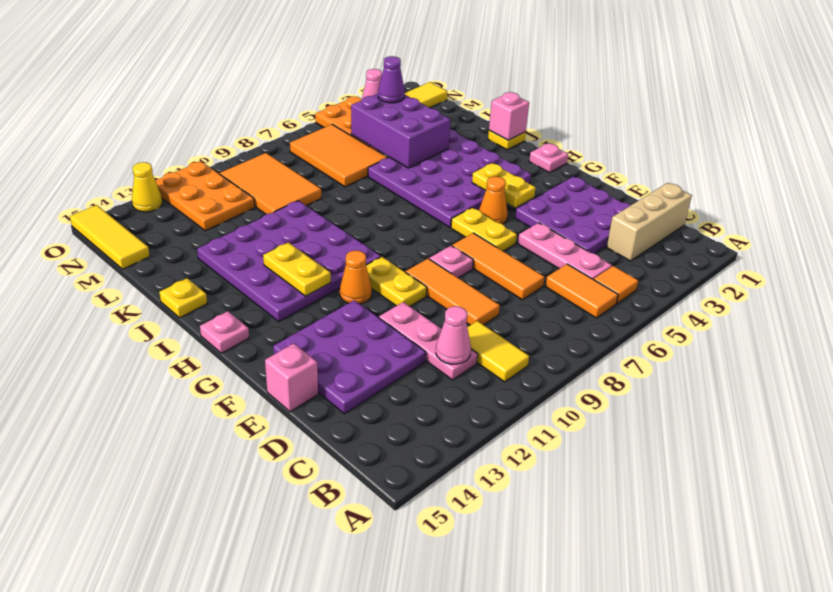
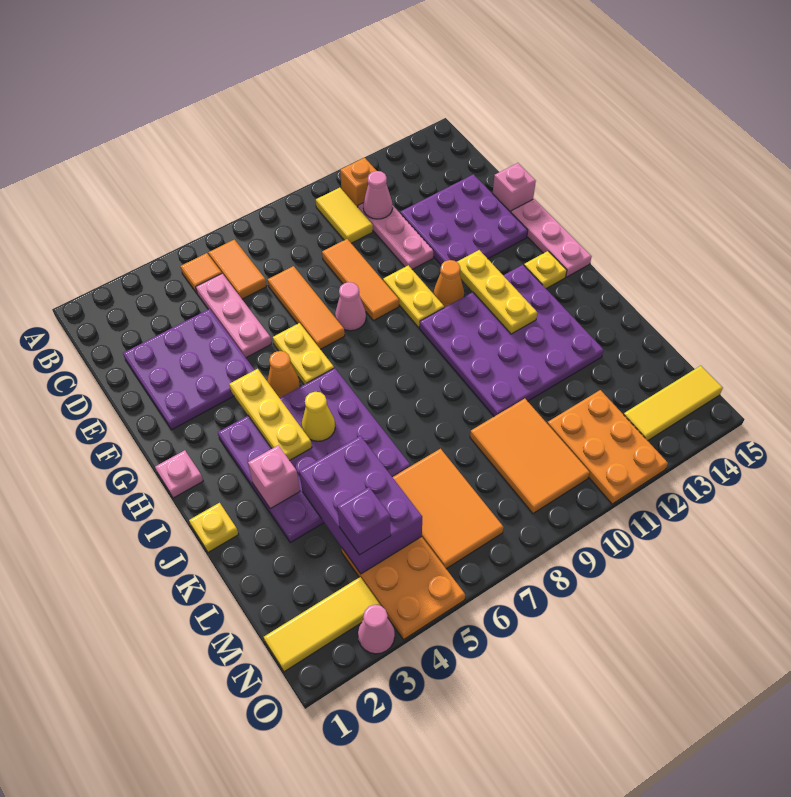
none -> orange brick B11 level 1
tan brick C1:C3 level 1 -> none
pink plate F8 level 1 -> pink cone F8 level 1
yellow plate G4:H4 level 2 -> yellow plate G4:I4 level 2
yellow plate H12:I12 level 2 -> yellow plate G12:I12 level 2
pink plate H15 level 1 -> pink plate F15:H15 level 1
pink brick J1 level 2 -> pink brick J3 level 2
yellow plate J15 level 1 -> yellow plate H14 level 1
purple cone M4 level 3 -> purple brick M4 level 3
yellow tile M15:O15 level 1 -> yellow tile N13:N15 level 1
yellow cone O13 level 1 -> yellow cone I5 level 2

